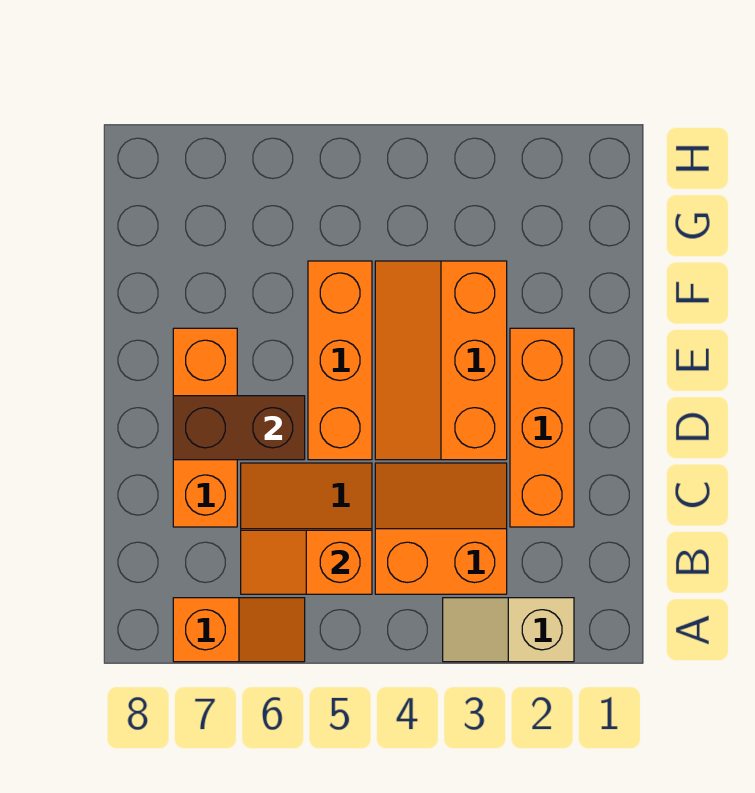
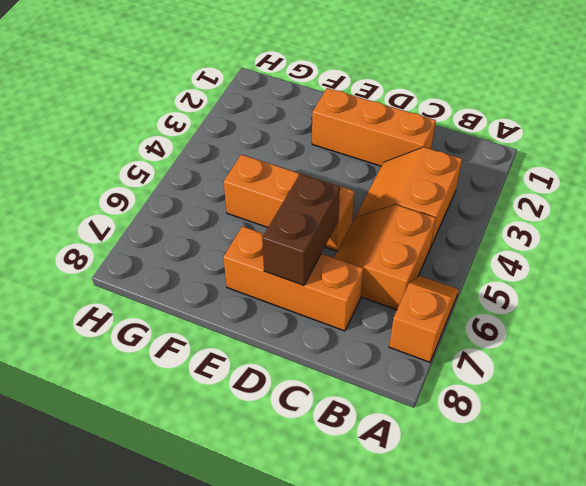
tan slope A2:A3 level 1 top 2 -> none
orange slope B5:B6 level 2 top 5 -> none
orange slope D3:F4 level 1 top 3 -> none

